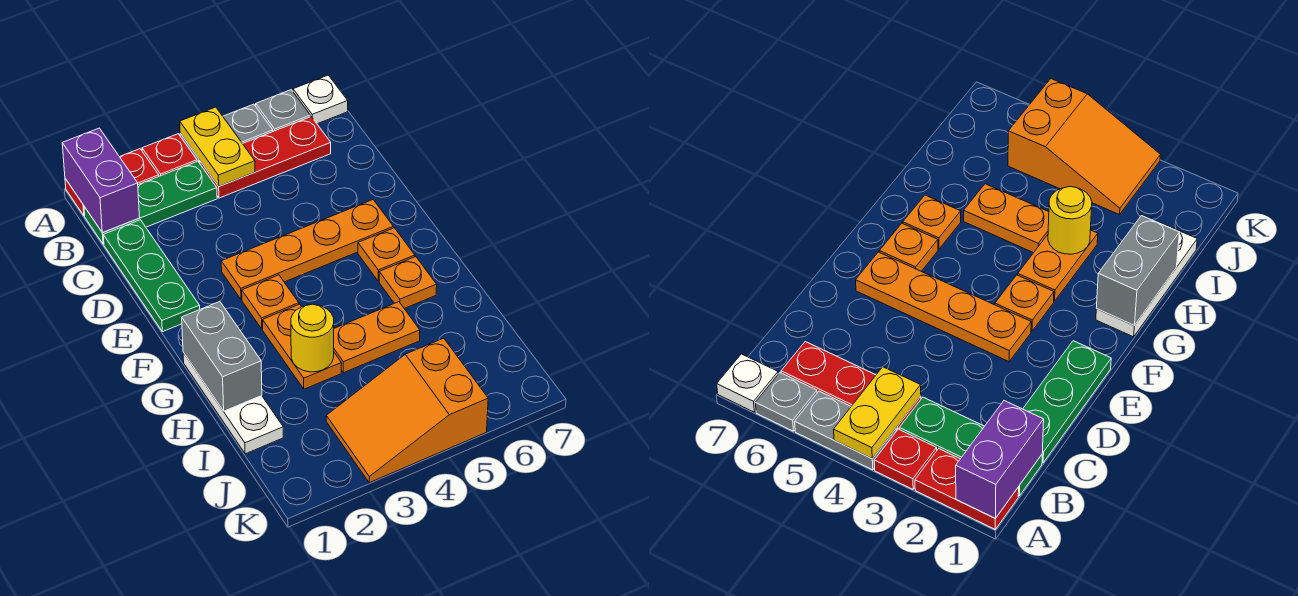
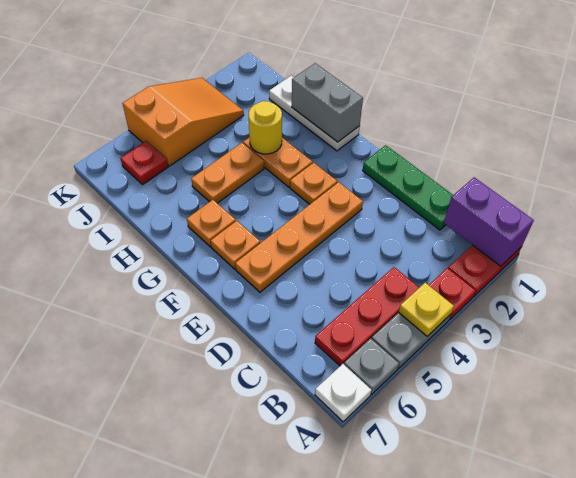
yellow plate A4:B4 level 2 -> yellow plate A4 level 2
green plate B1:B3 level 1 -> none
none -> red plate J6 level 1

